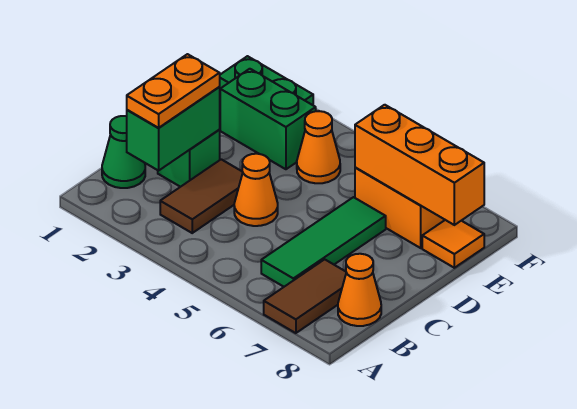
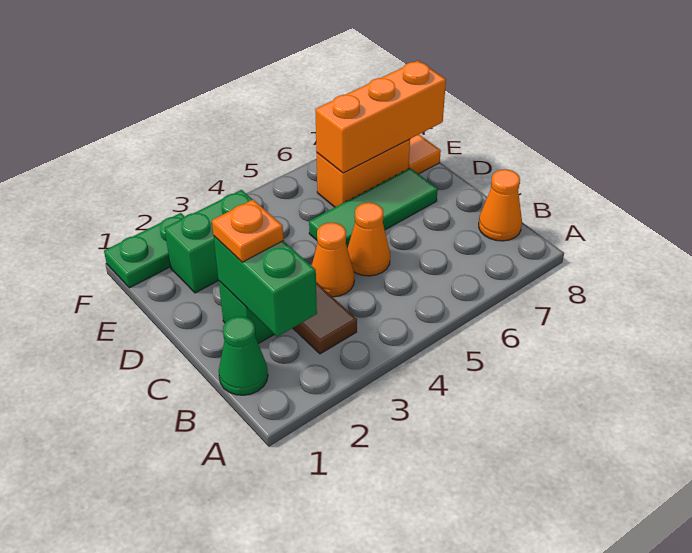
brown tile A7:B7 level 1 -> none
orange plate B2:C2 level 3 -> orange plate C2 level 3
green tile B6:D6 level 1 -> green tile D5:D7 level 1
orange cone E4 level 1 -> orange cone C5 level 1

